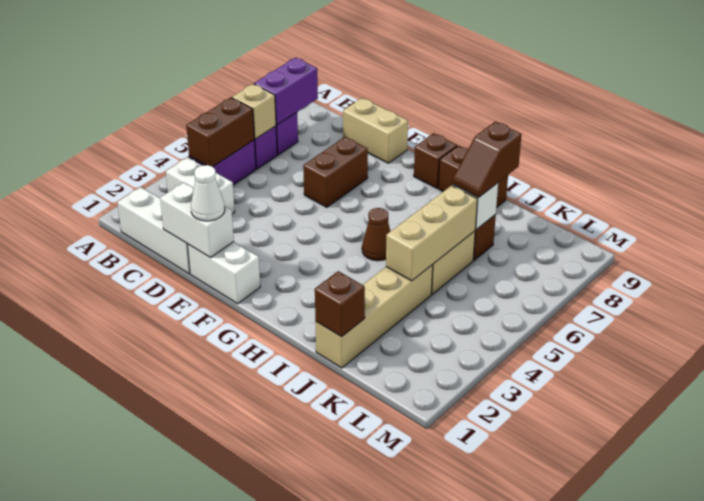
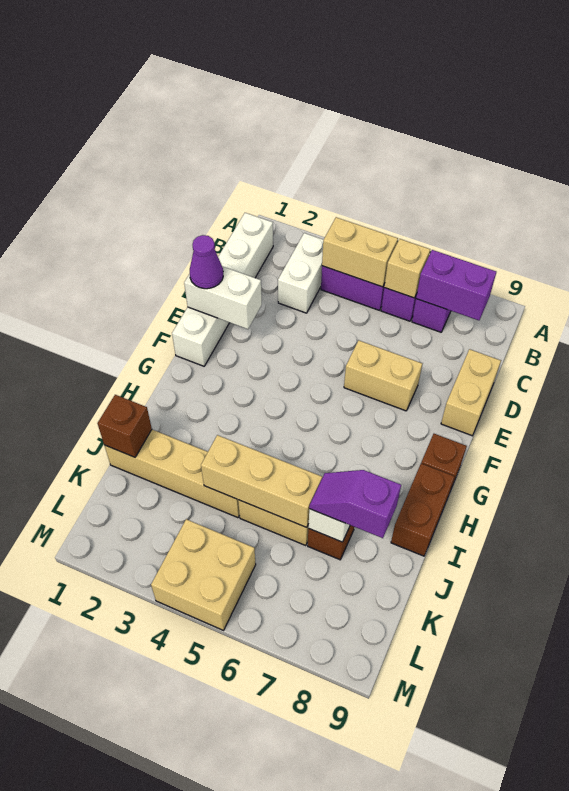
brown brick B4:B5 level 2 -> tan brick B4:B5 level 2
white brick D1:E1 level 2 -> white brick E1:E2 level 2
white cone E1 level 3 -> purple cone E1 level 3
brown brick E6:E7 level 1 -> tan brick E6:E7 level 1
brown cone H5 level 1 -> none
brown slope J7:J8 level 3 top 8 -> purple slope J7:J8 level 3 top 8
none -> tan brick L4:M5 level 1

